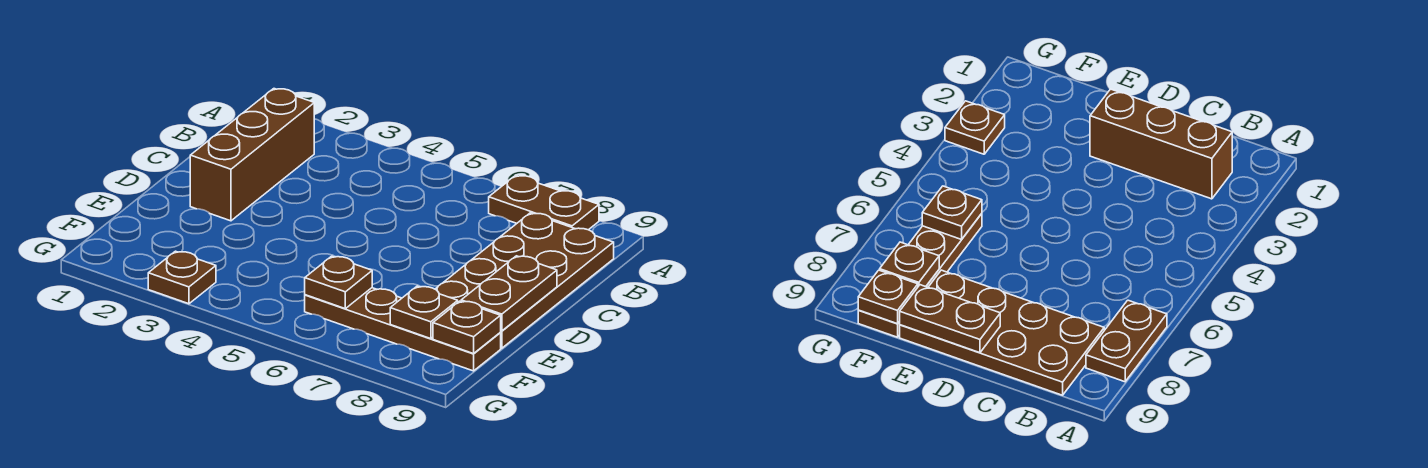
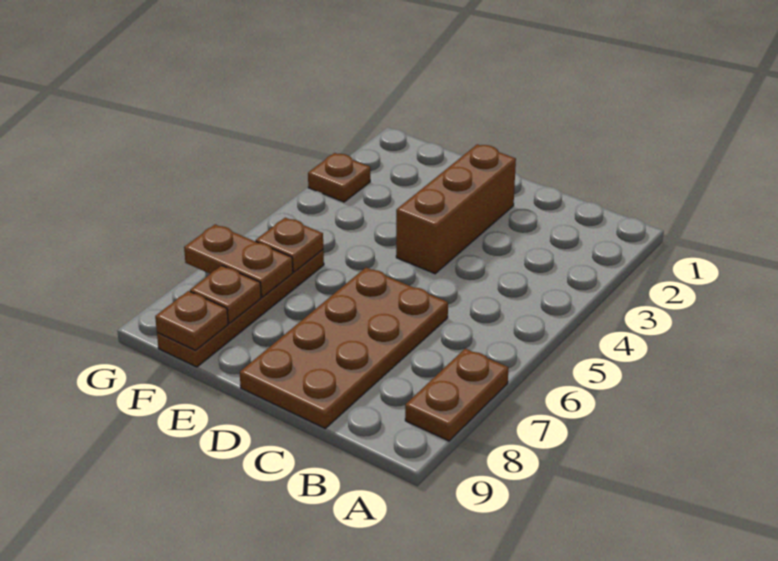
brown brick B2:D2 level 1 -> brown brick D2:D4 level 1
brown plate B8:E9 level 1 -> brown plate C6:D9 level 1
brown plate D9:E9 level 2 -> brown plate F7:G7 level 2

